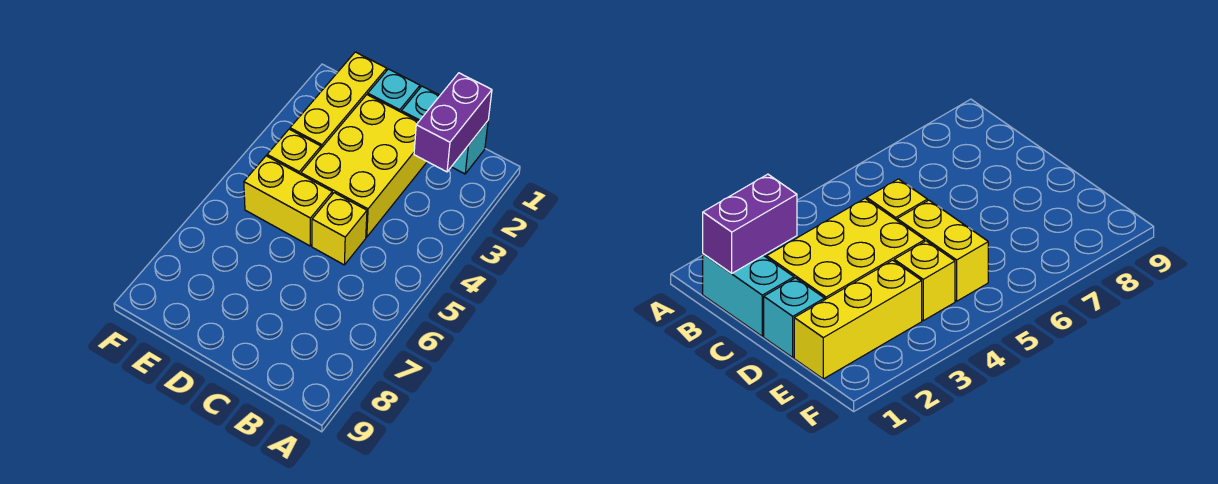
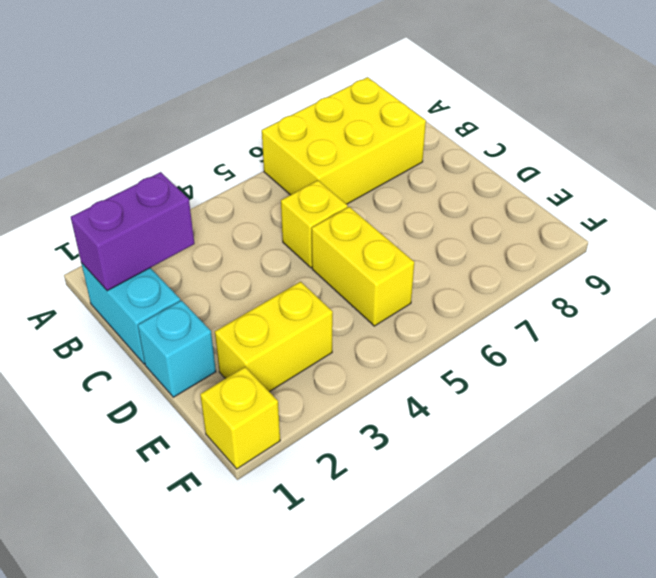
yellow brick C2:D4 level 1 -> yellow brick A6:B8 level 1
yellow brick E1:E3 level 1 -> yellow brick E2:E3 level 1
yellow brick E4 level 1 -> yellow brick F1 level 1

